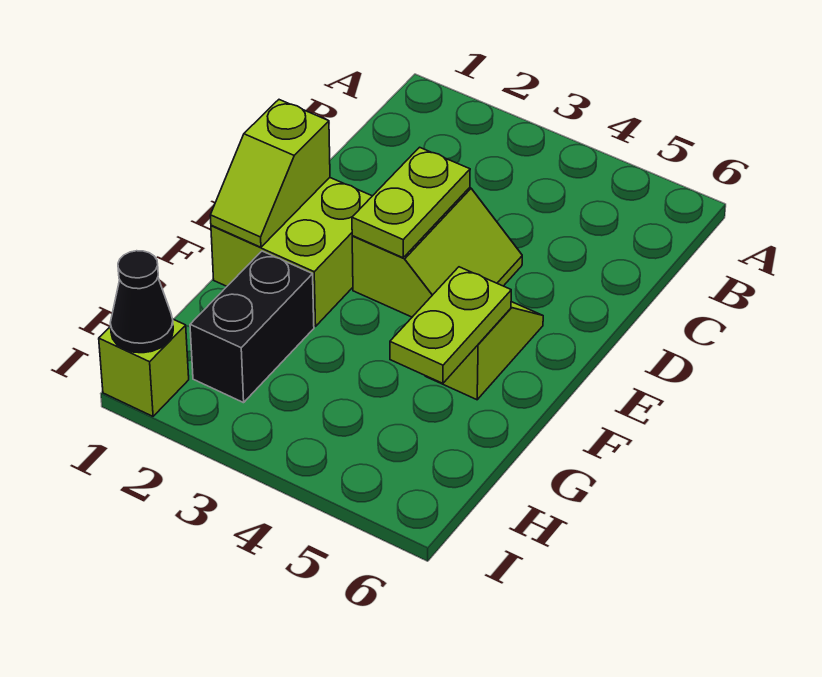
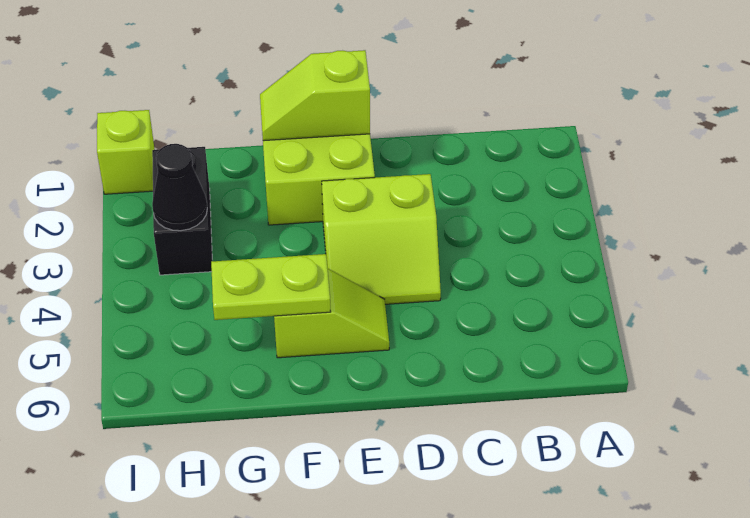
lime plate D3:E3 level 2 -> none
black brick G2:H2 level 1 -> black brick H2:H3 level 1
black cone I1 level 2 -> black cone H3 level 2

